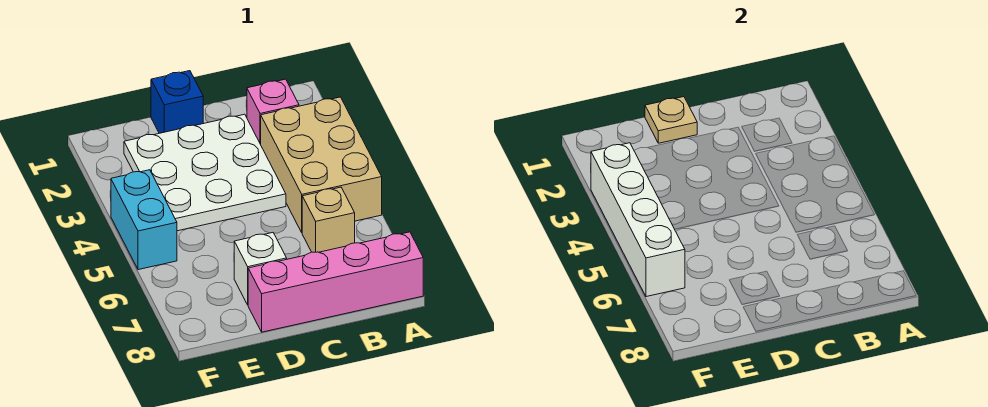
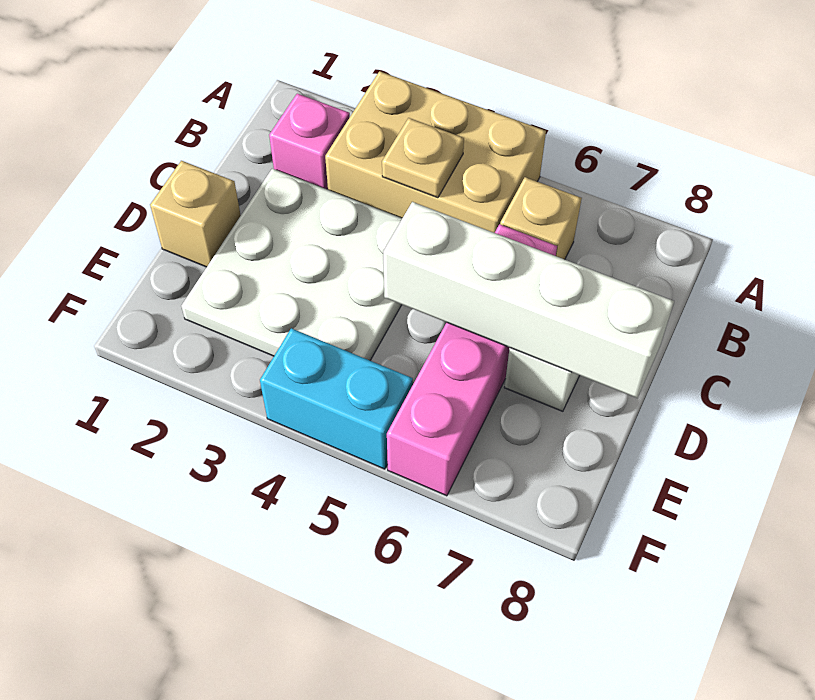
pink brick A8:D8 level 1 -> pink brick C6:F6 level 1
blue brick D1 level 1 -> tan brick D1 level 1
tan plate D1 level 2 -> tan plate B4 level 2
white brick F3:F6 level 2 -> white brick D5:D8 level 2

